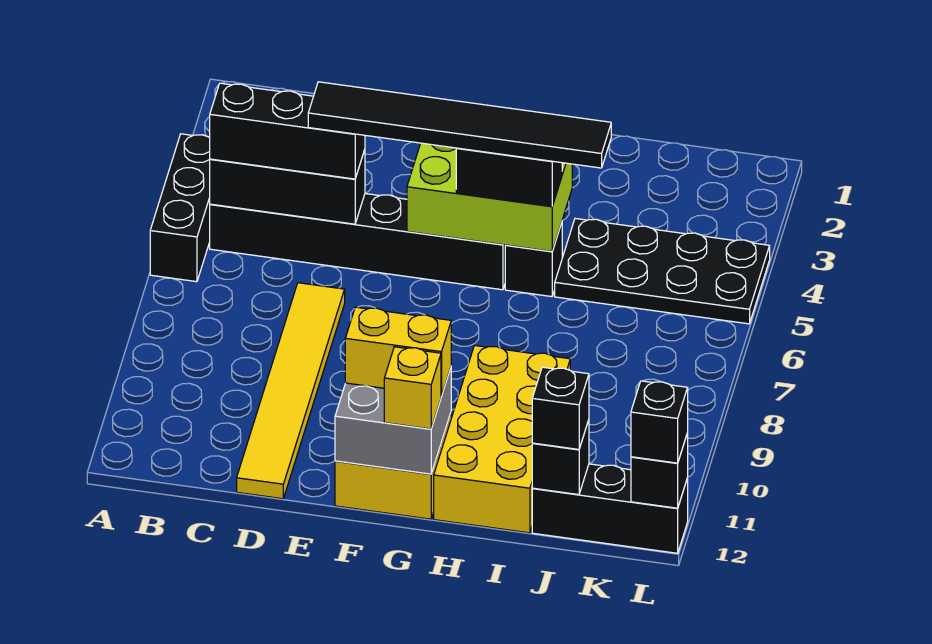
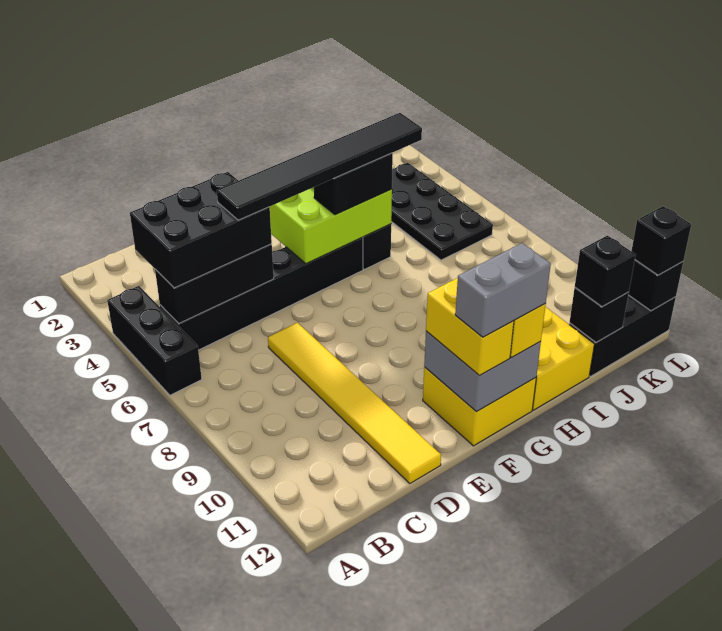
black brick B5:D5 level 3 -> black brick B4:D5 level 3
yellow brick F11:G11 level 3 -> yellow brick F11:F12 level 3
none -> grey brick F12:G12 level 4
black plate I4:L5 level 1 -> black plate J3:K6 level 1

